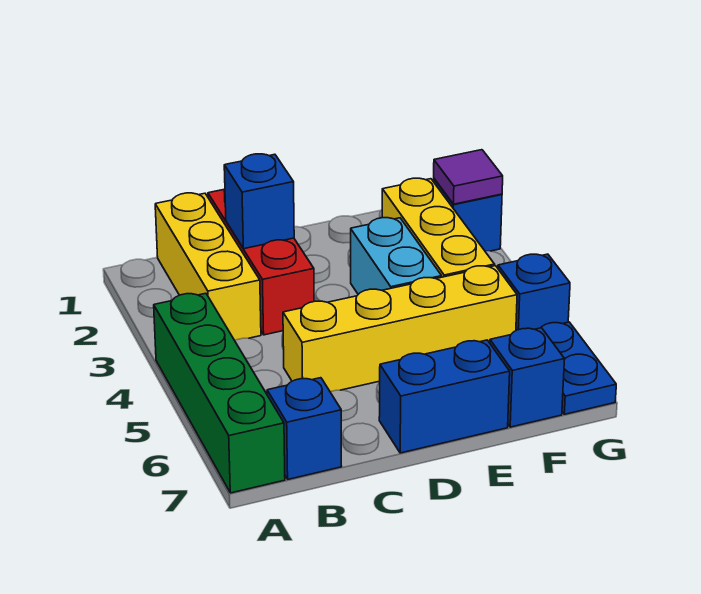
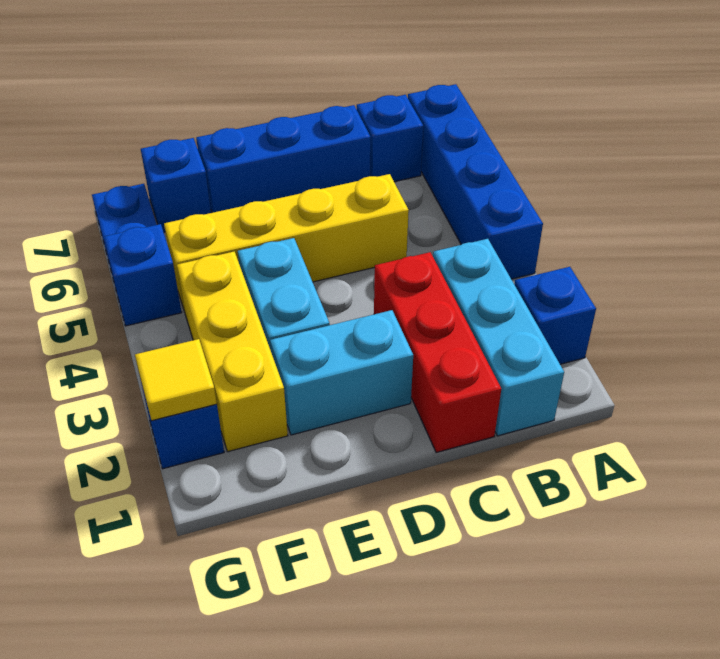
green brick A4:A7 level 1 -> blue brick A4:A7 level 1
yellow brick B1:B3 level 1 -> cyan brick B1:B3 level 1
blue brick C2 level 2 -> blue brick A2 level 1
none -> cyan brick D2:E2 level 1
blue brick D7:E7 level 1 -> blue brick C7:E7 level 1
purple tile G2 level 2 -> yellow tile G2 level 2

